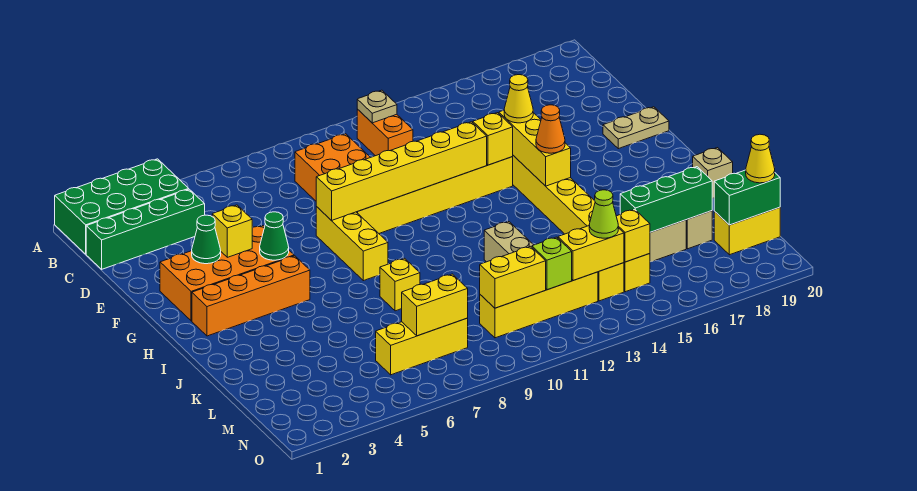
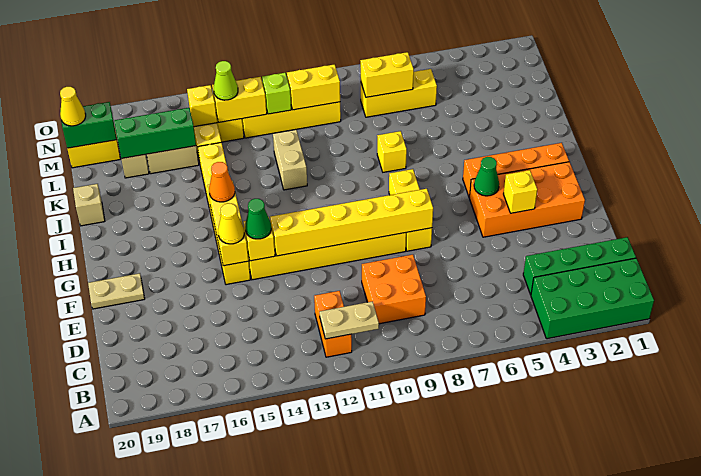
tan plate B12 level 2 -> tan plate B11:B12 level 2
green cone F3 level 2 -> green cone F14 level 3

